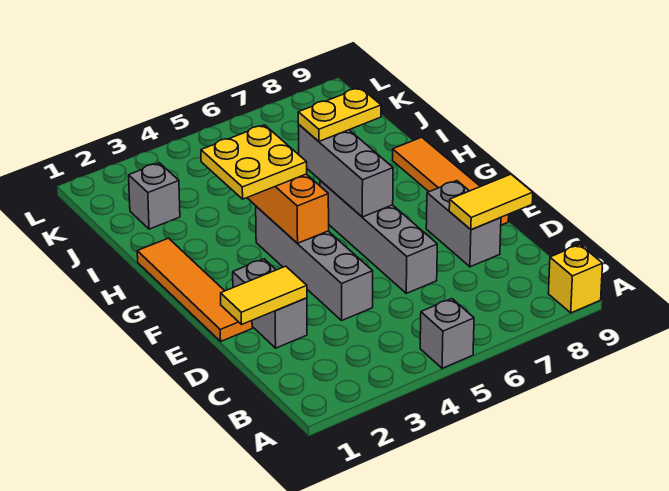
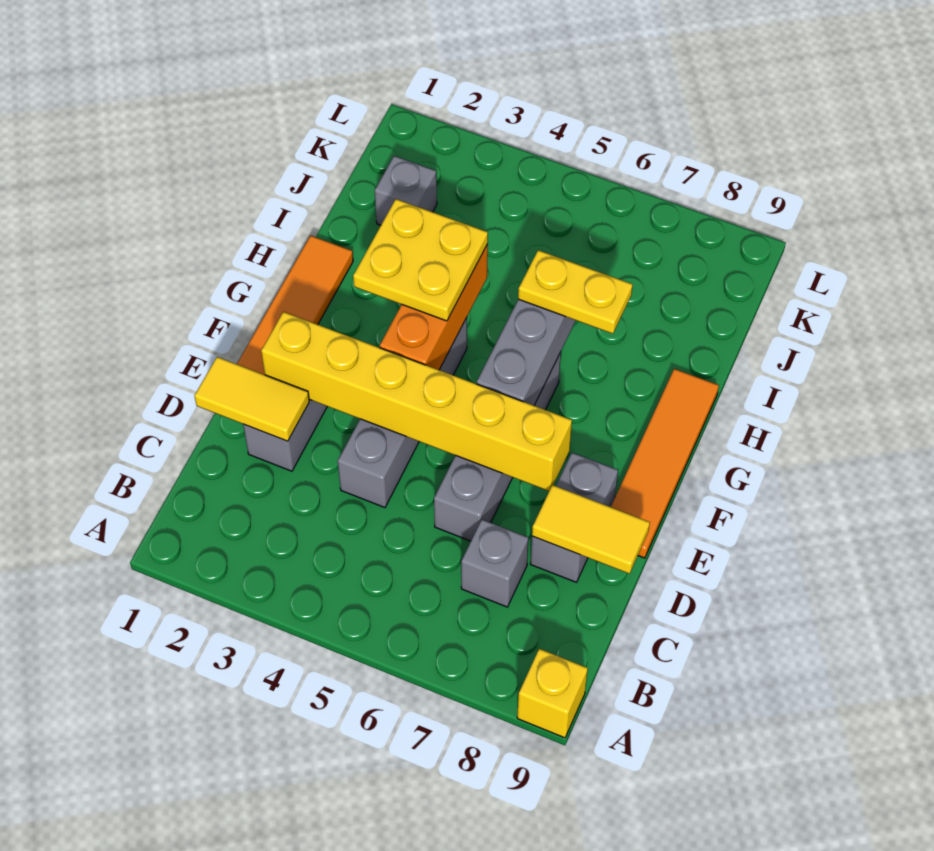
grey brick A5 level 1 -> grey brick C7 level 1
none -> yellow brick E2:E7 level 2

